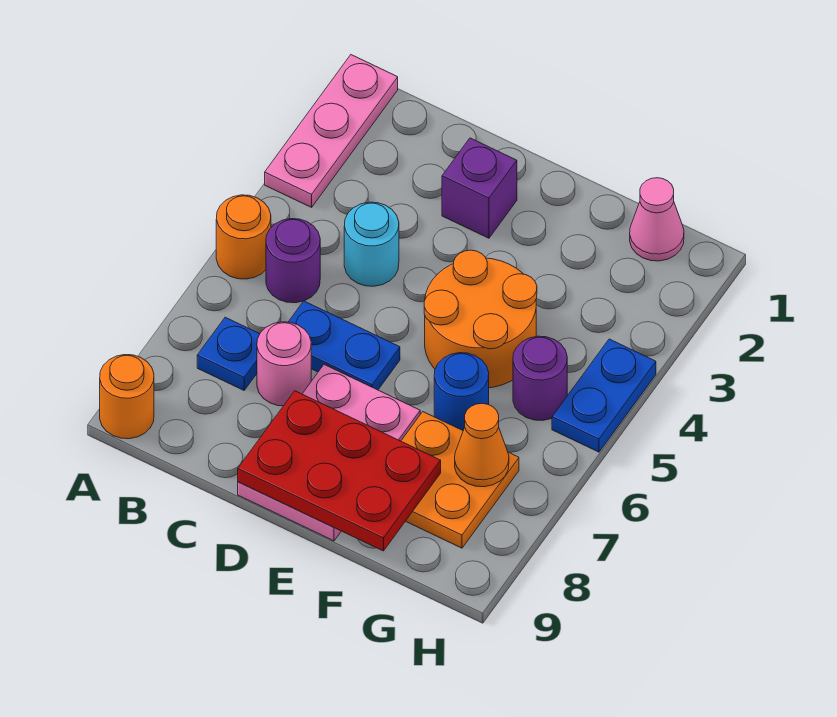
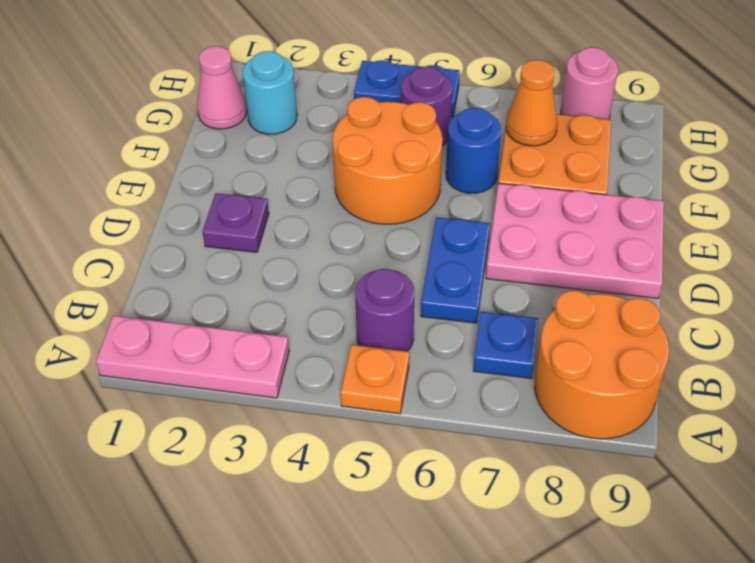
orange round brick A5 level 1 -> orange plate A5 level 1
orange round brick A9 level 1 -> orange round brick A8:B9 level 1
cyan round brick C4 level 1 -> cyan round brick G2 level 1
pink round brick C7 level 1 -> pink round brick H8 level 1
purple brick D2 level 1 -> purple plate D2 level 1
red plate D8:F9 level 2 -> none

